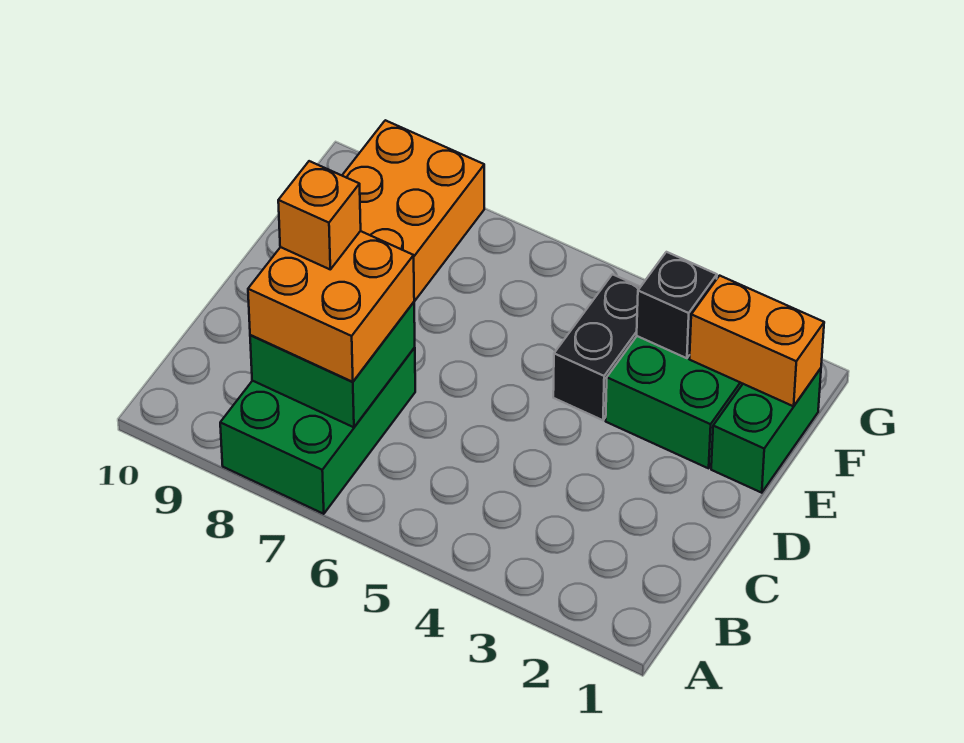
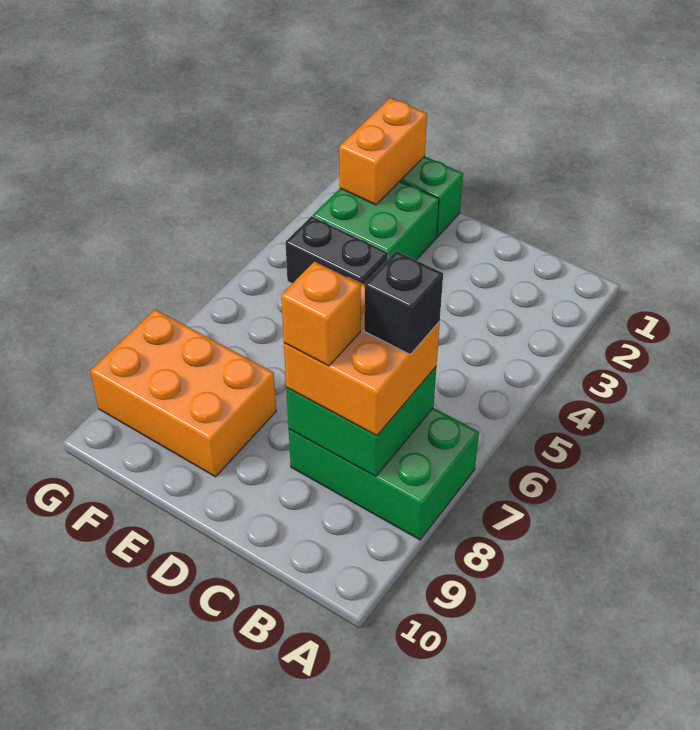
black brick F3 level 2 -> black brick B7 level 4

